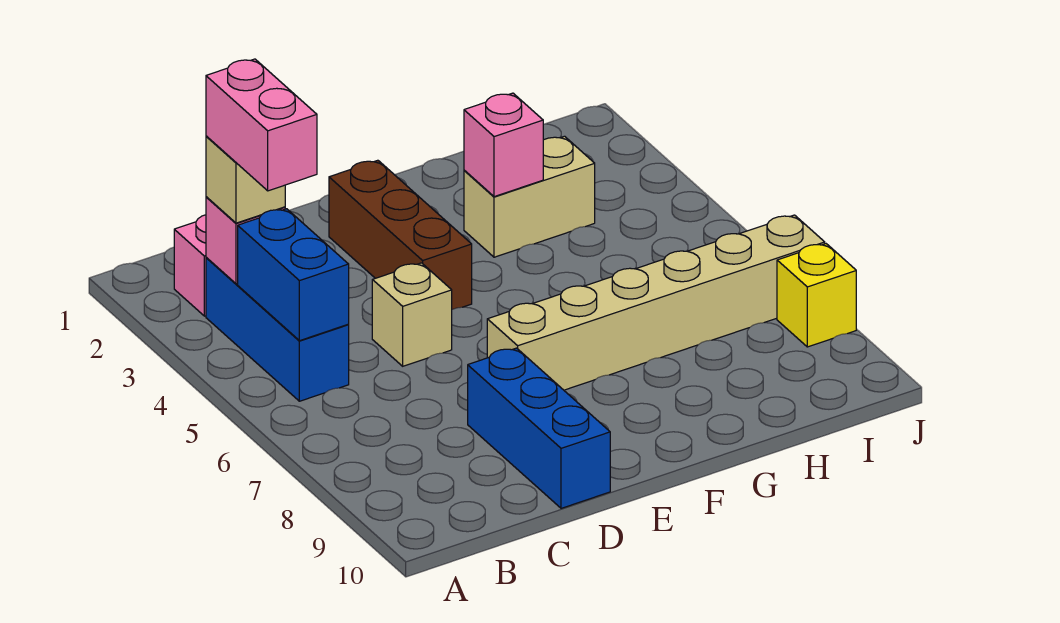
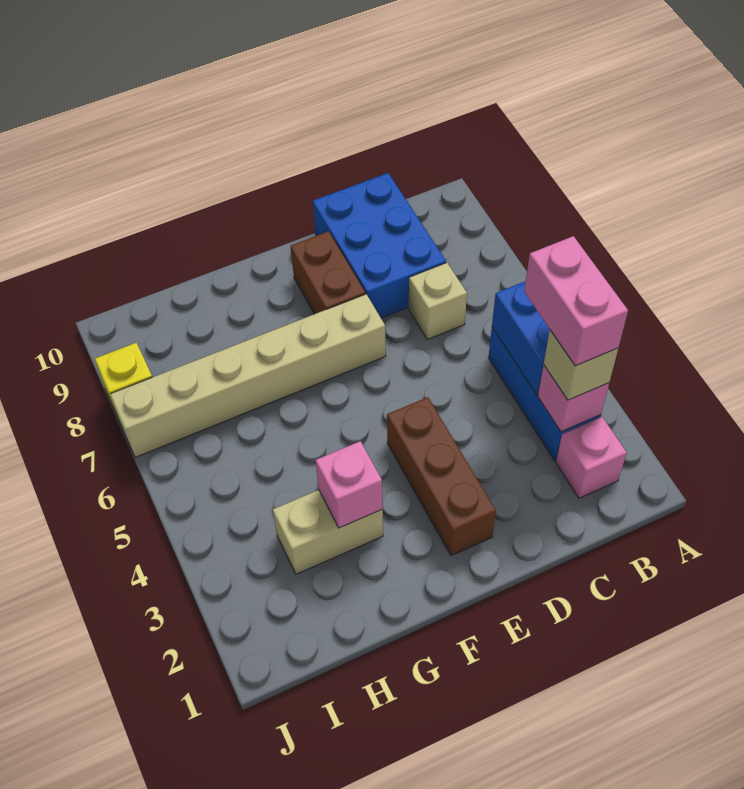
tan brick D5 level 1 -> tan brick C7 level 1
blue brick D8:D10 level 1 -> blue brick C8:D10 level 1
none -> brown brick E8:E9 level 1

